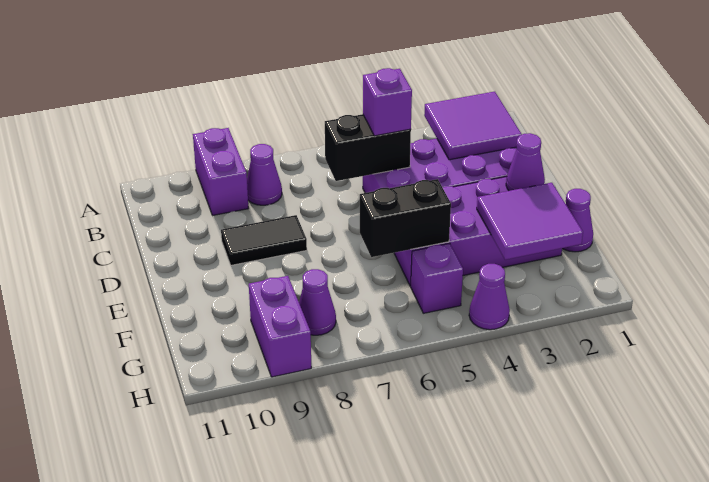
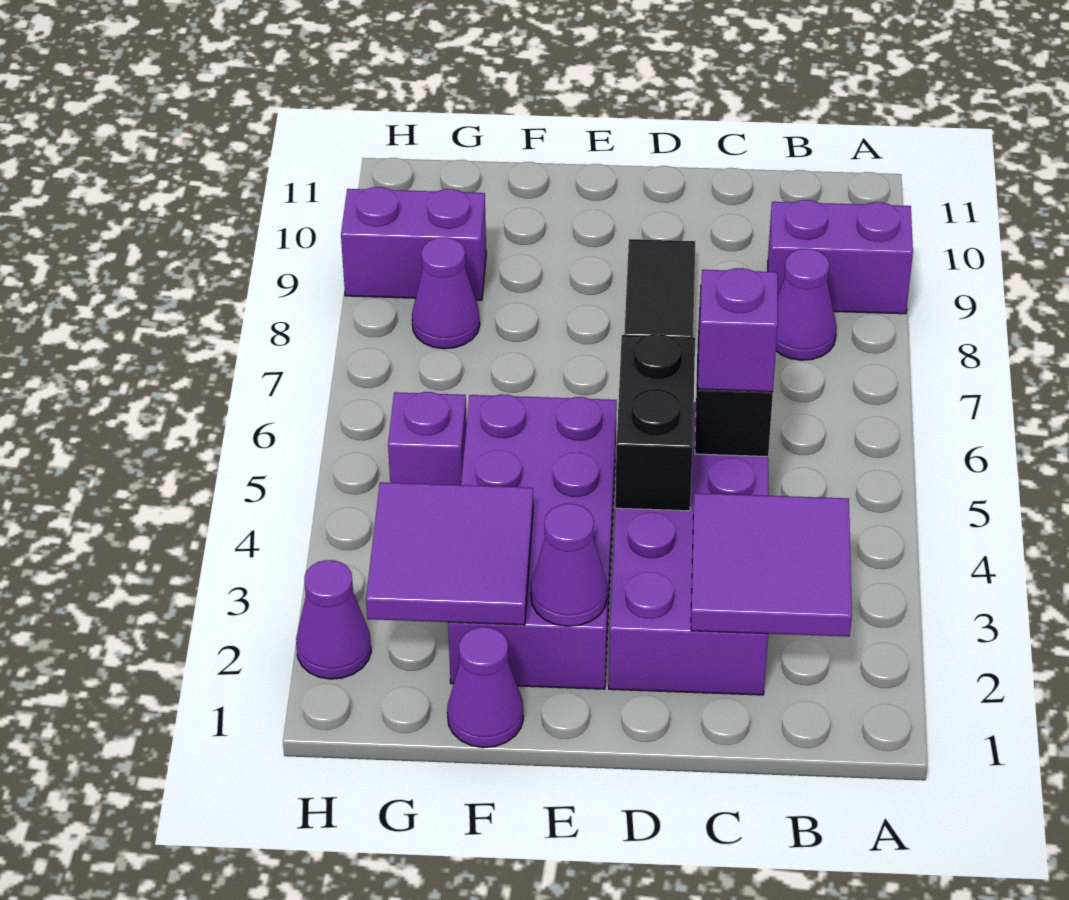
black brick F5:F6 level 2 -> black brick D4:D5 level 2
purple cone H4 level 1 -> purple cone H2 level 1

